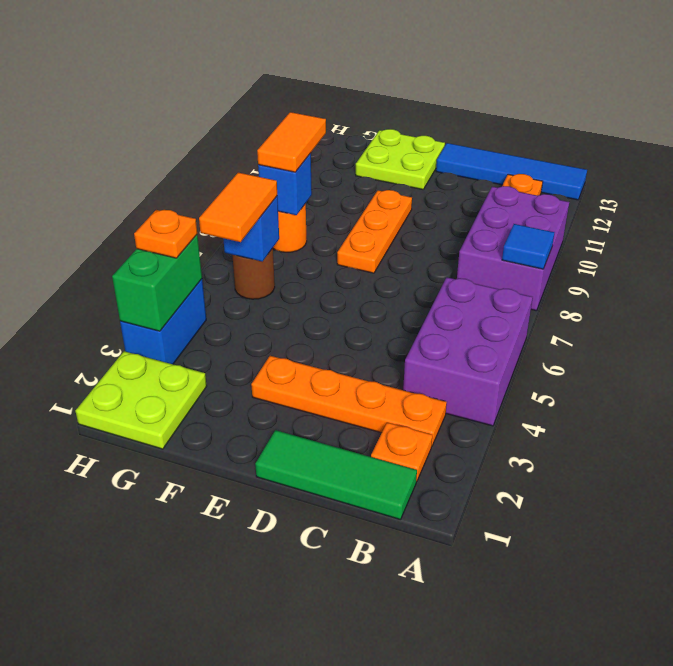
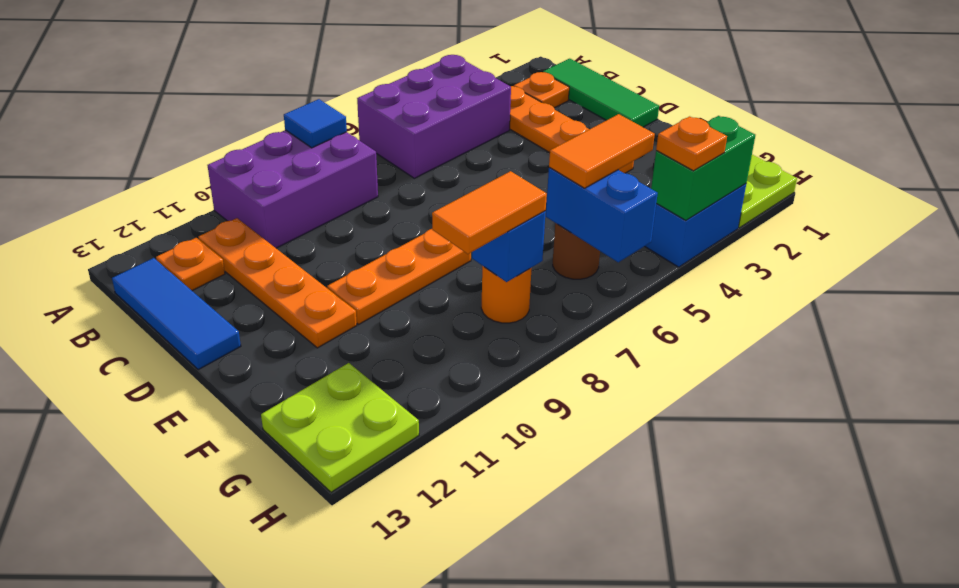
blue tile A13:D13 level 1 -> blue tile B13:D13 level 1
none -> orange plate B11:E11 level 1
lime plate E12:F13 level 1 -> lime plate G12:H13 level 1
blue brick G6 level 2 -> blue brick G6:H6 level 2

